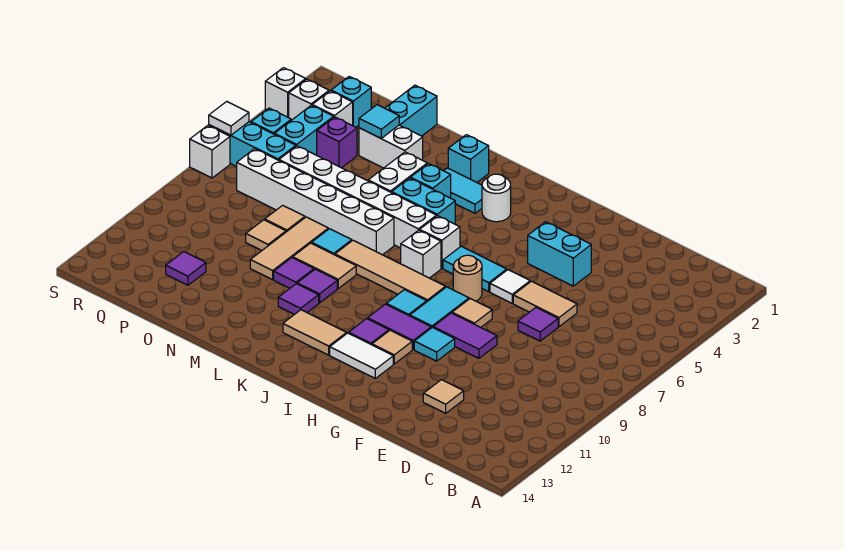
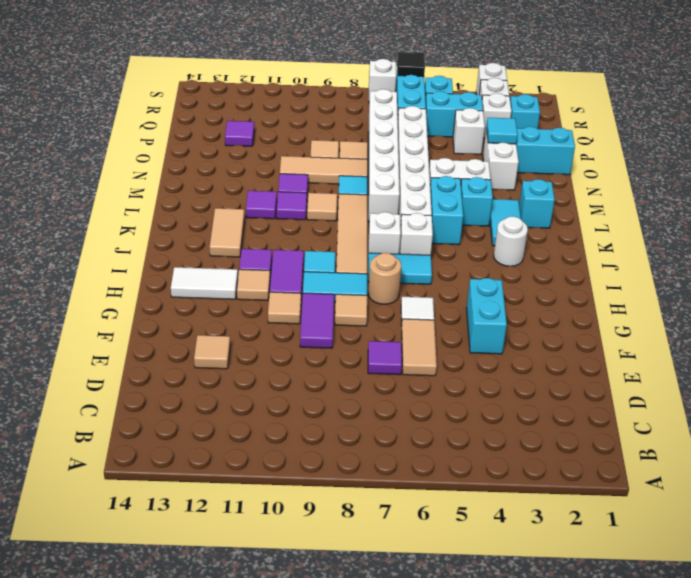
cyan tile G10 level 1 -> tan tile G10 level 1
cyan tile H6:I6 level 1 -> cyan tile I6:I7 level 1
white tile H12:I12 level 1 -> white tile H12:H13 level 1
tan tile L9:M9 level 1 -> tan tile L9 level 1
purple brick P4 level 1 -> white brick P4 level 1
white tile S6 level 2 -> black tile S6 level 2

